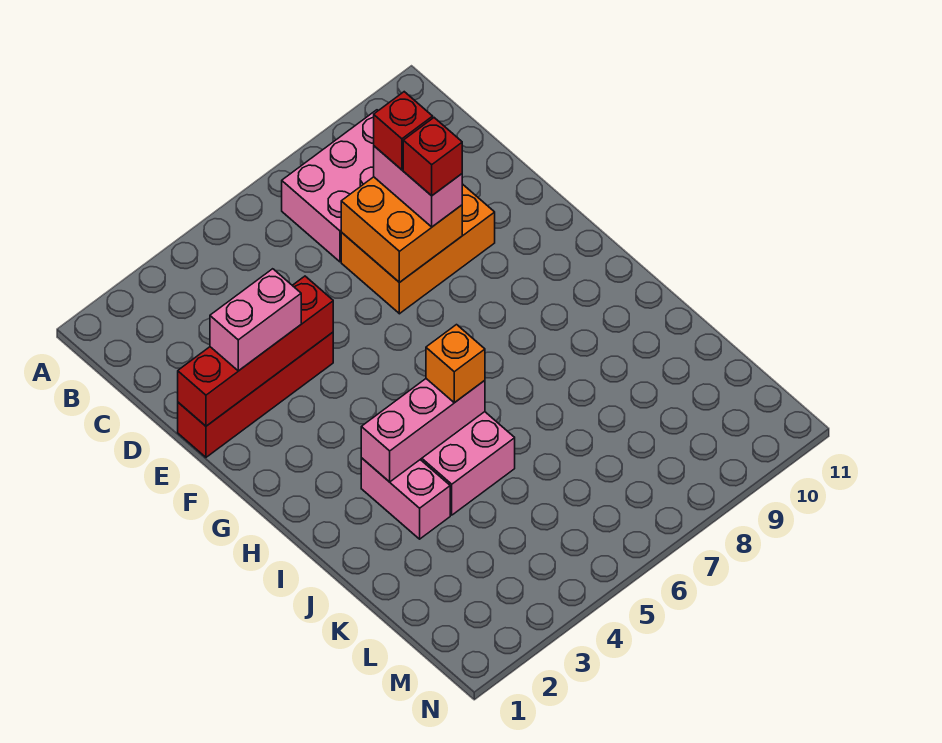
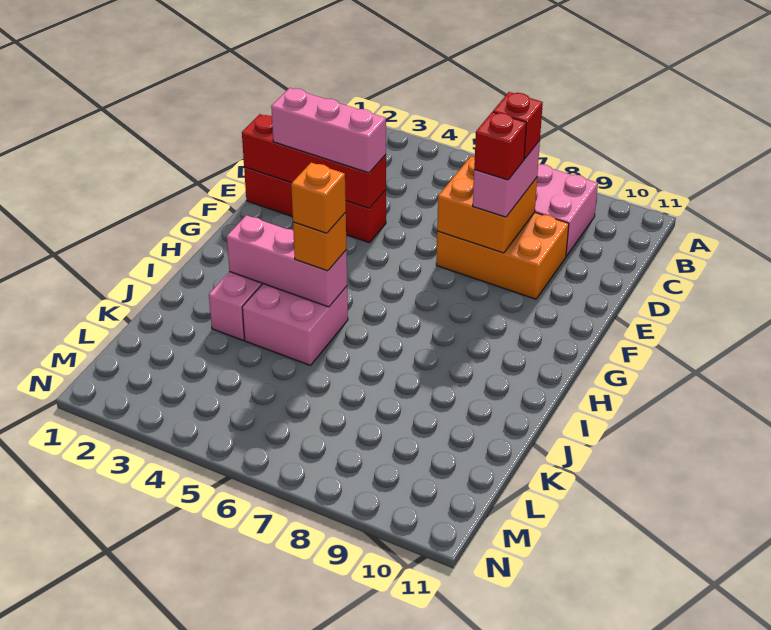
pink brick E2:E3 level 3 -> pink brick E2:E4 level 3
none -> orange brick I5 level 4

